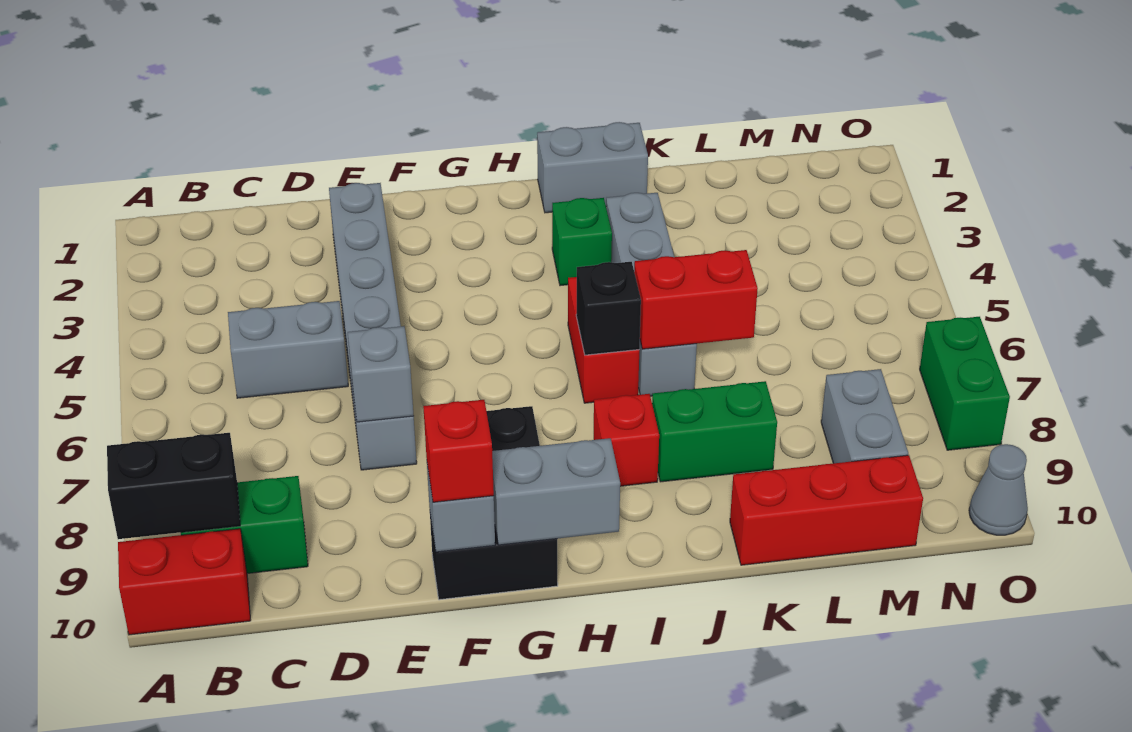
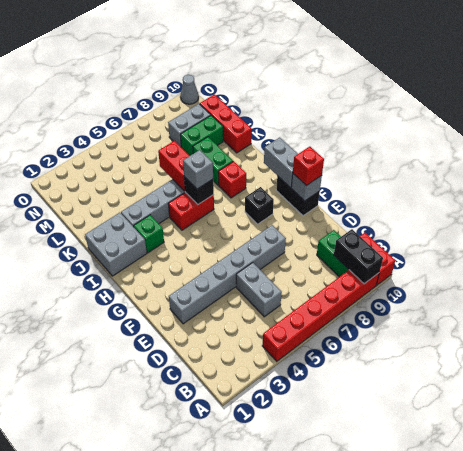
none -> red brick A4:A9 level 1
grey brick E7 level 2 -> grey brick I6 level 3
grey brick I1:J1 level 1 -> grey brick I1:J2 level 1
green brick O7:O8 level 1 -> green brick L8:L9 level 1

